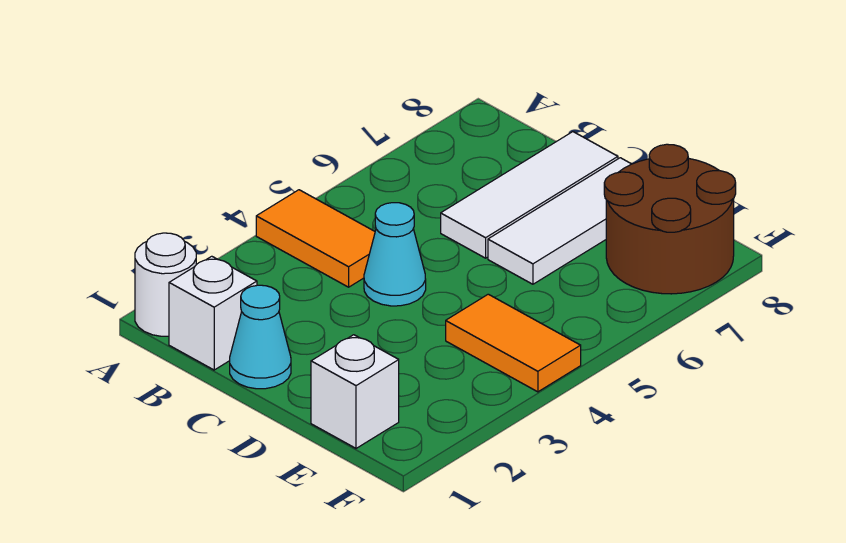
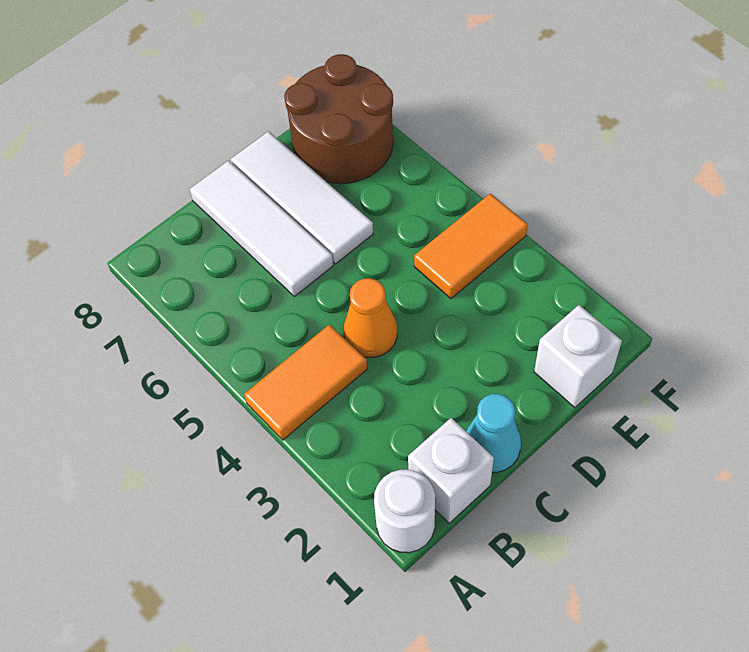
cyan cone C4 level 1 -> orange cone C4 level 1

